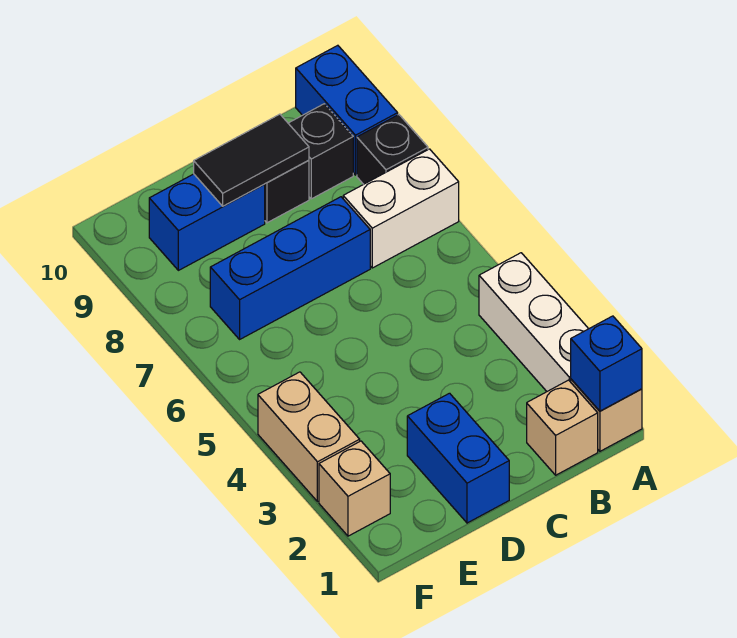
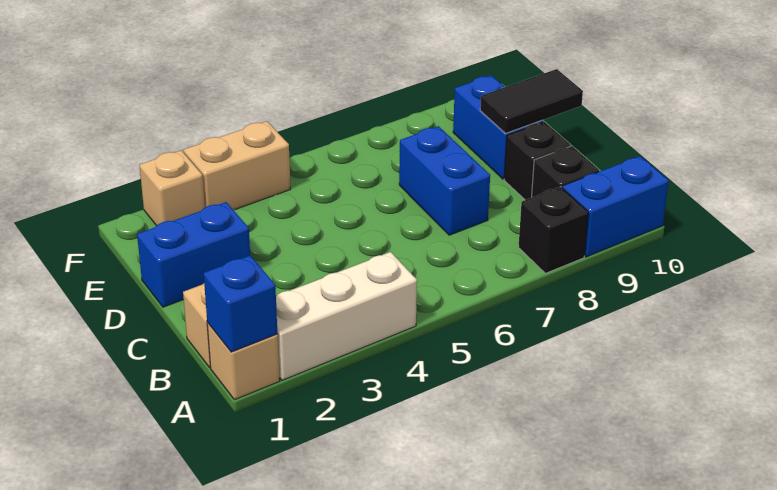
white brick A7:B7 level 1 -> none
blue brick C7:E7 level 1 -> blue brick C7:D7 level 1
black tile C9:D9 level 2 -> black tile D9:D10 level 2

